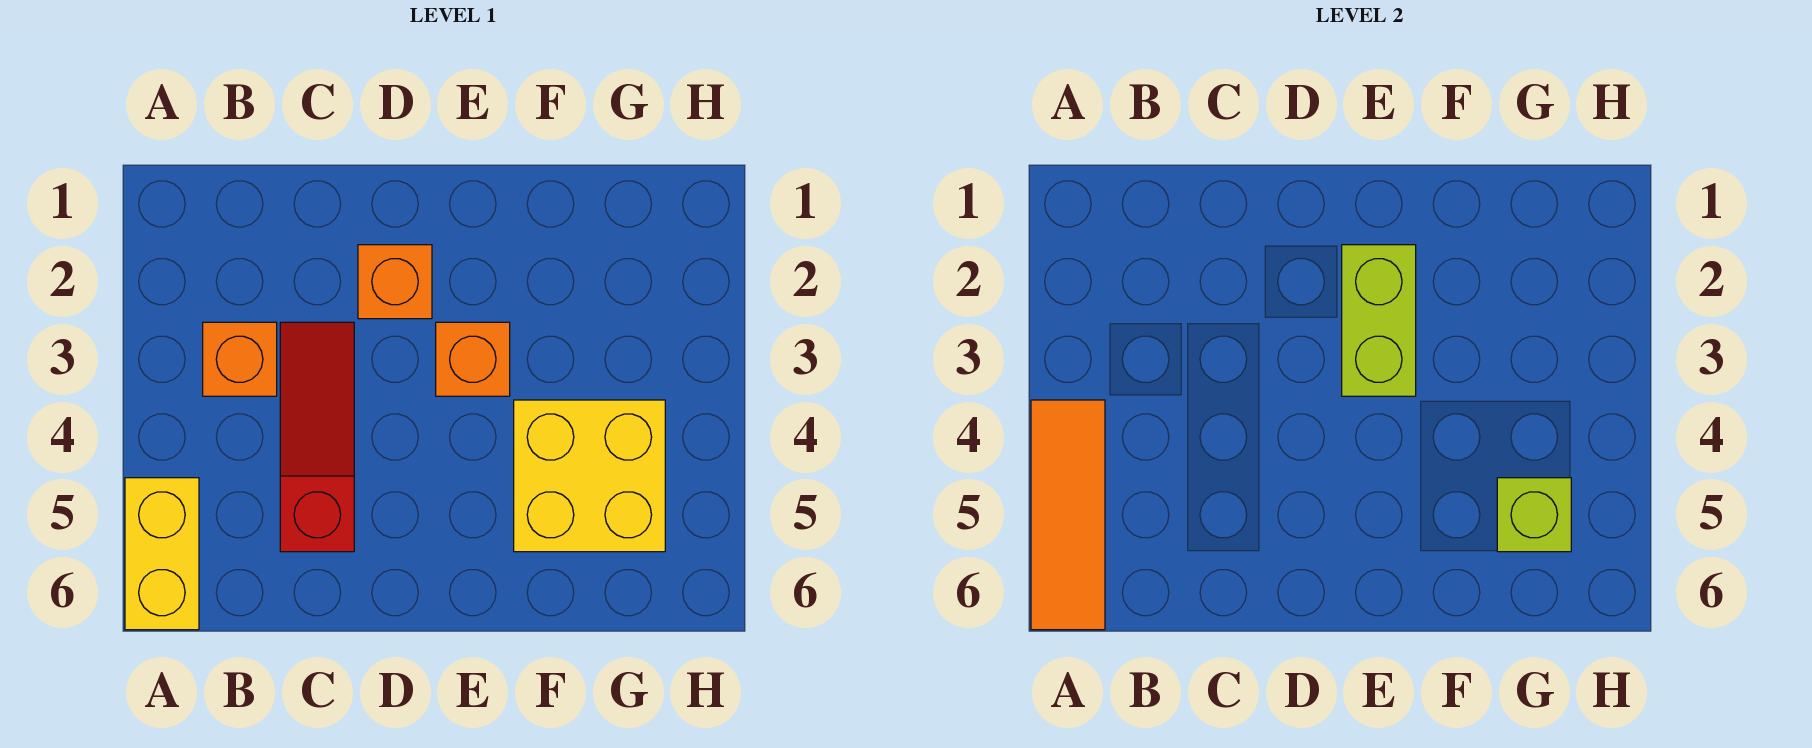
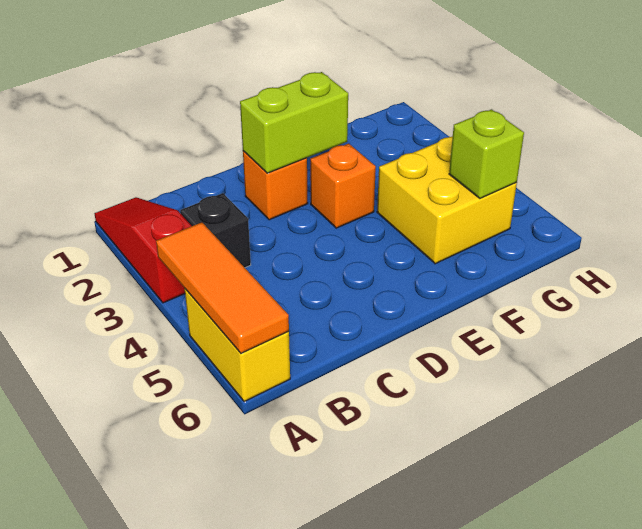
orange brick B3 level 1 -> black brick B3 level 1
red slope C3:C5 level 1 top 5 -> red slope A1:A3 level 1 top 3
lime brick E2:E3 level 2 -> lime brick D2:E2 level 2

